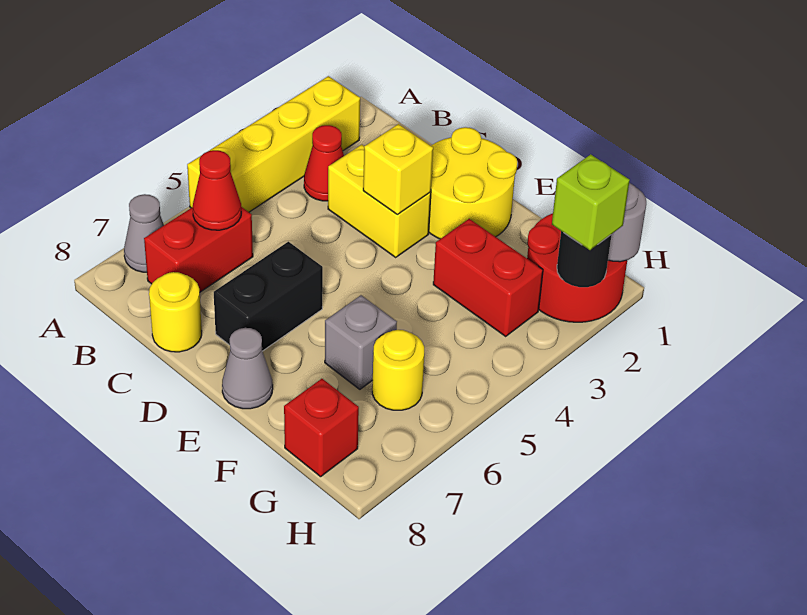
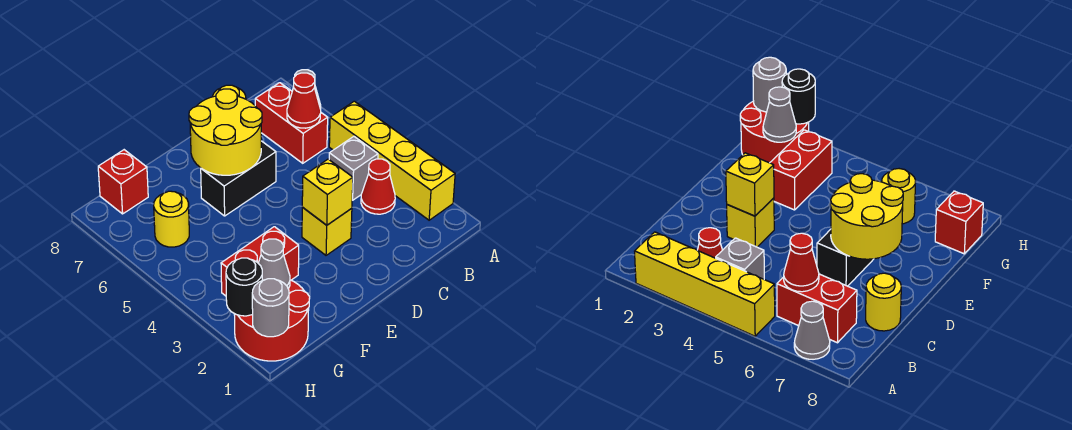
yellow brick C3:D3 level 1 -> yellow brick D3 level 1
yellow round brick D1:E2 level 1 -> yellow round brick D6:E7 level 2
black brick D6:D7 level 1 -> black brick D6:E6 level 1
grey cone E8 level 1 -> grey cone G2 level 2
grey brick F6 level 1 -> grey brick B4 level 1
lime brick H2 level 3 -> none

